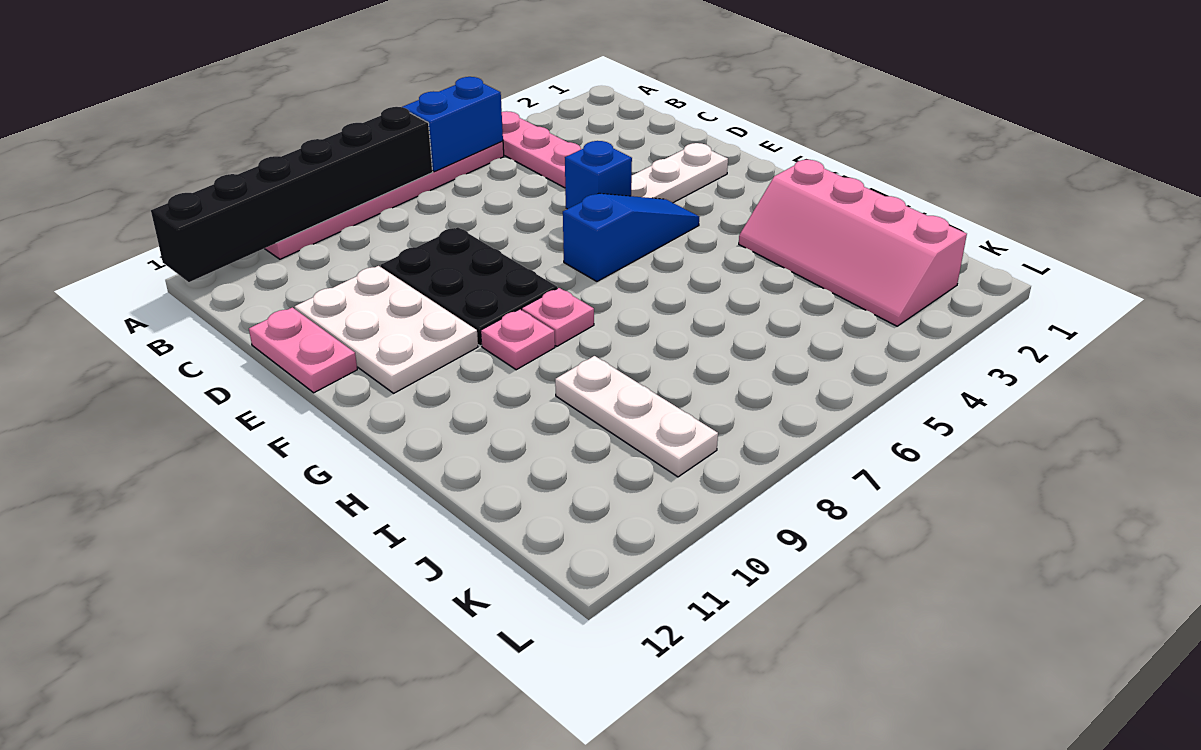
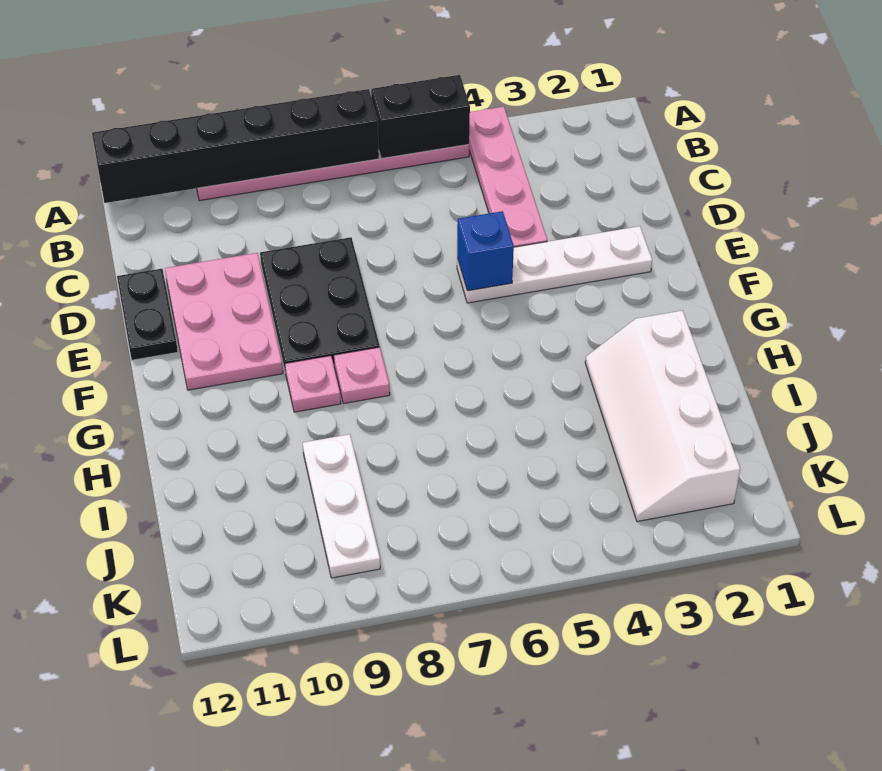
blue brick A5:A6 level 2 -> black brick A5:A6 level 2
white plate D10:F11 level 1 -> pink plate D10:F11 level 1
pink plate D12:E12 level 1 -> black plate D12:E12 level 1
blue slope F4:F6 level 1 top 6 -> none
pink slope H2:K3 level 1 top 2 -> white slope H2:K3 level 1 top 2

